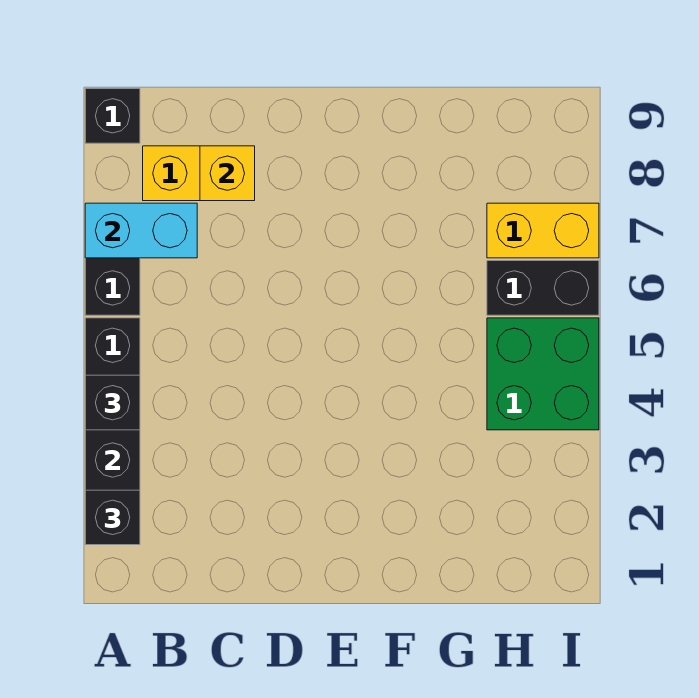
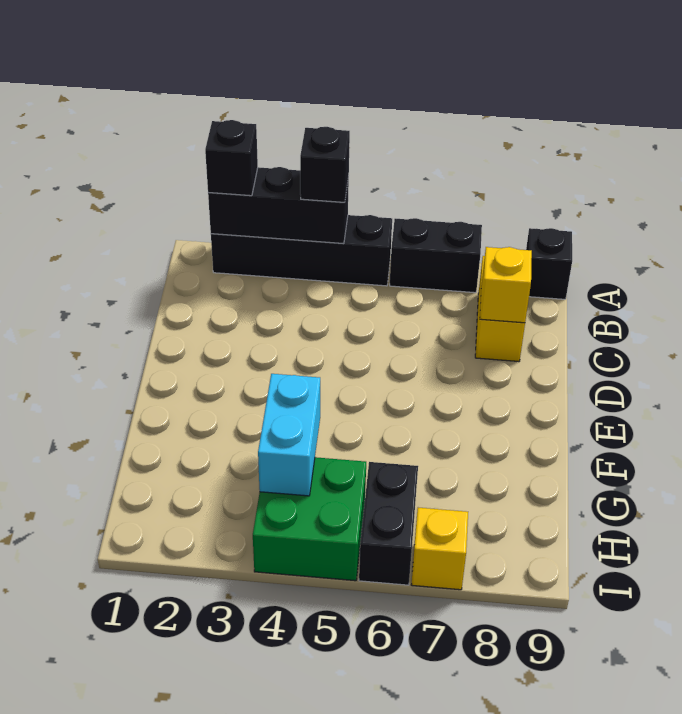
cyan brick A7:B7 level 2 -> cyan brick G4:H4 level 2
yellow brick H7:I7 level 1 -> yellow brick I7 level 1

